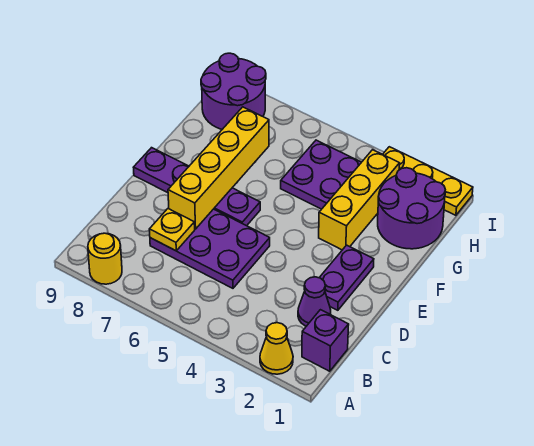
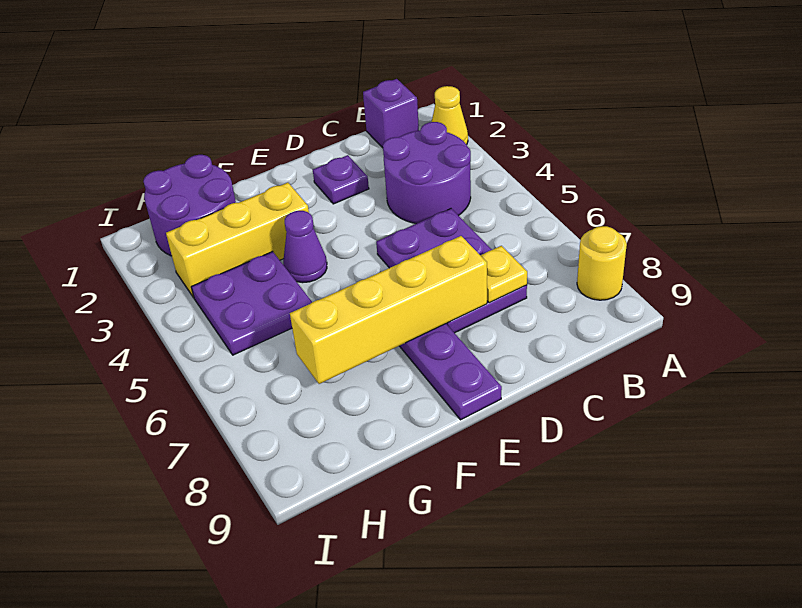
purple cone C2 level 1 -> purple cone F4 level 1
purple plate D2:E2 level 1 -> purple plate D2 level 1
purple round brick H8:I9 level 1 -> purple round brick B3:C4 level 1
yellow plate I1:I3 level 1 -> none

